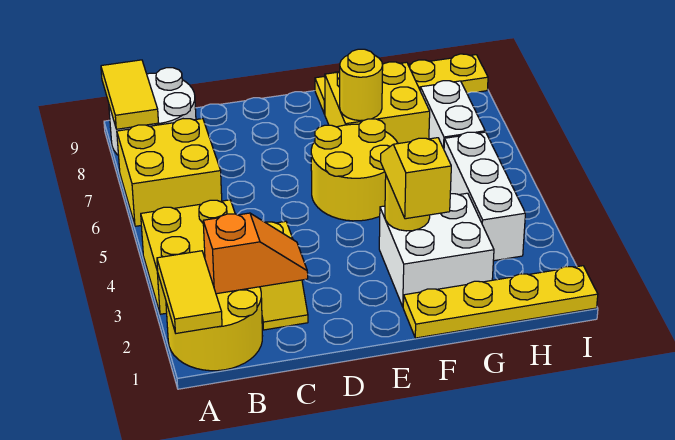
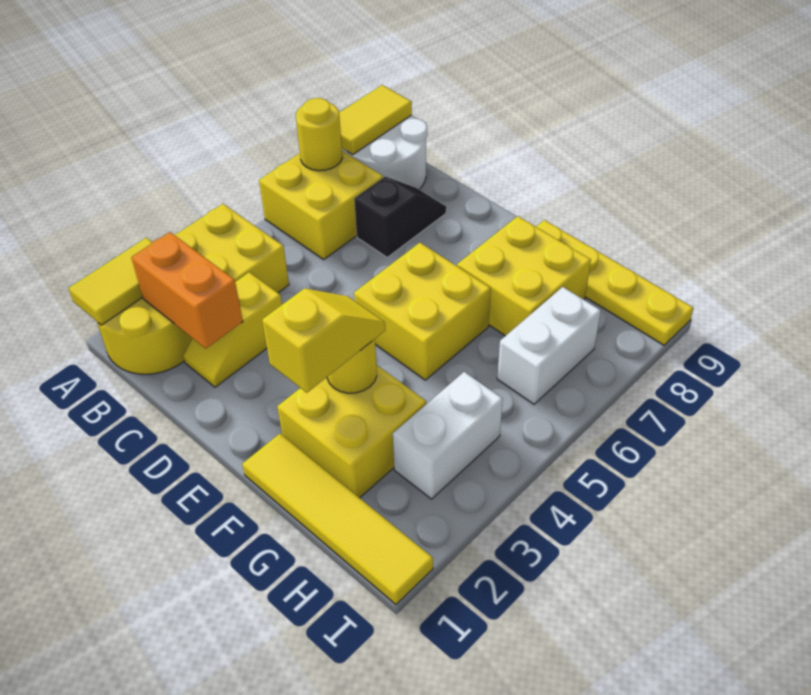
orange slope B2:C2 level 2 top B -> orange brick B2:C2 level 2
none -> black slope C7:C8 level 1 top 7
yellow round brick E5:F6 level 1 -> yellow brick E5:F6 level 1
yellow plate F1:I1 level 1 -> yellow tile F1:I1 level 1
white brick F2:G3 level 1 -> yellow brick F2:G3 level 1
yellow round brick F7 level 2 -> yellow round brick A7 level 2
white brick H3:H5 level 1 -> white brick H3:H4 level 1

